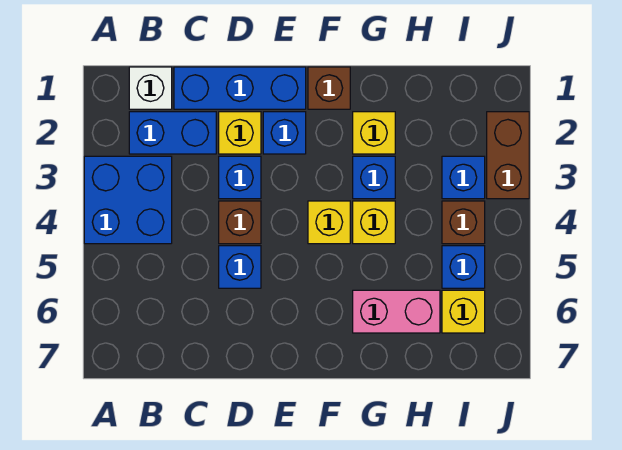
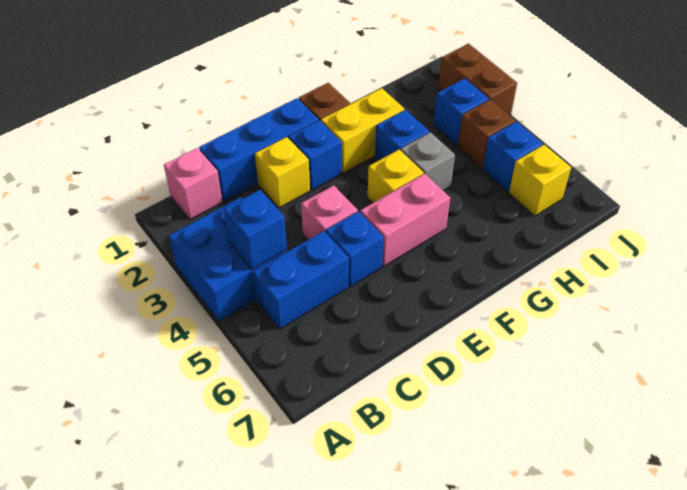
white brick B1 level 1 -> pink brick B1 level 1
blue brick B2:C2 level 1 -> blue brick B5:C5 level 1
blue brick D3 level 1 -> blue brick B4 level 2
brown brick D4 level 1 -> pink brick D4 level 1
yellow brick G2 level 1 -> yellow brick F2:G2 level 1
yellow brick G4 level 1 -> grey brick G4 level 1
pink brick G6:H6 level 1 -> pink brick E5:F5 level 1

